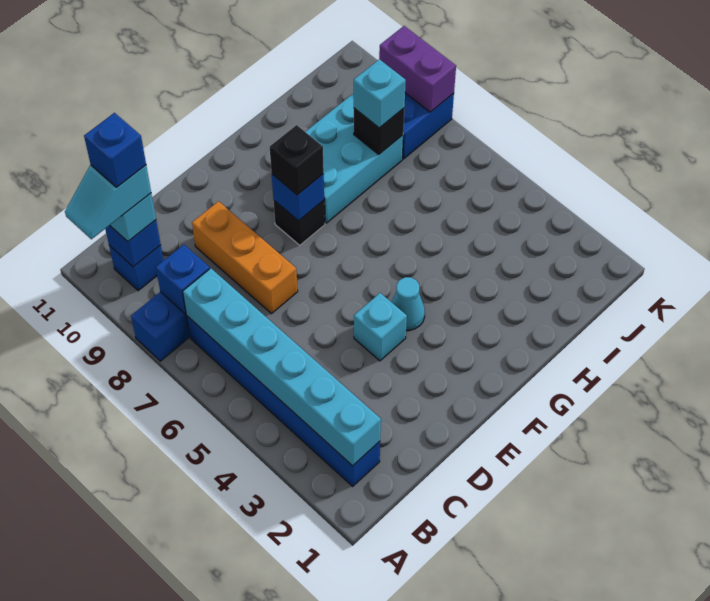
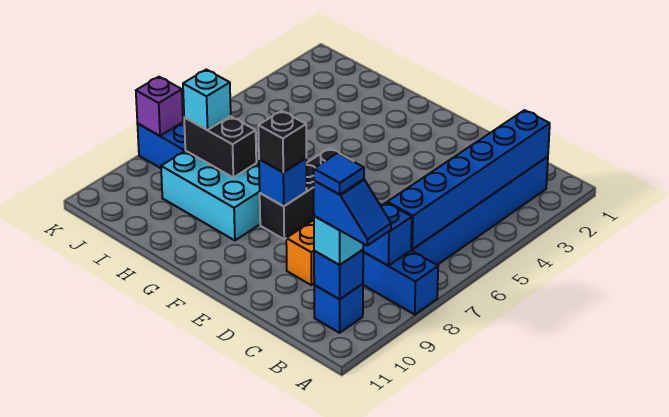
cyan slope A10:B10 level 4 top B -> blue slope A10:B10 level 4 top B
cyan brick B2:B7 level 2 -> blue brick B2:B7 level 2
blue brick B10 level 5 -> blue tile B10 level 5
cyan brick E4 level 1 -> none
cyan cone F4 level 1 -> none
black brick F8 level 1 -> black brick F6:F8 level 1
black brick I8 level 2 -> black brick H8:I8 level 2
purple brick K8:K9 level 2 -> purple brick K8 level 2

